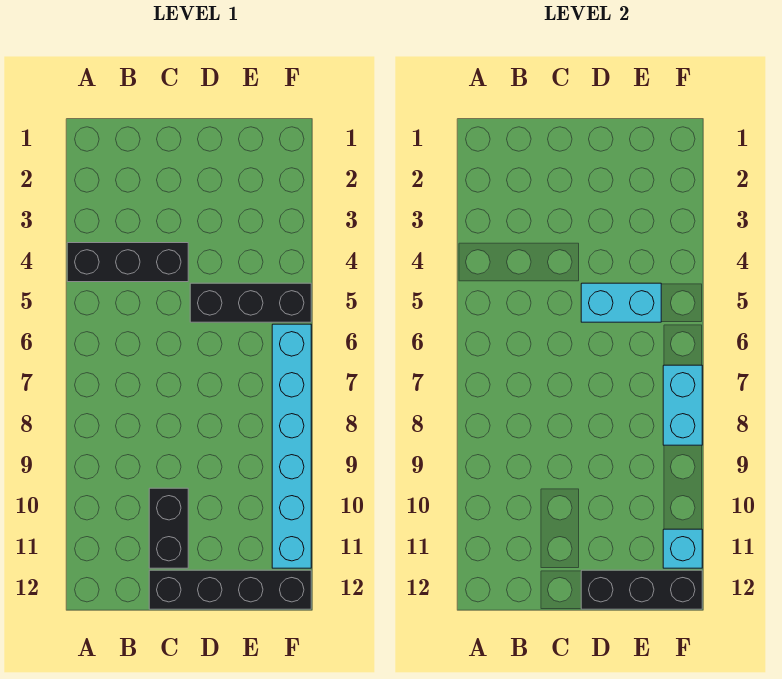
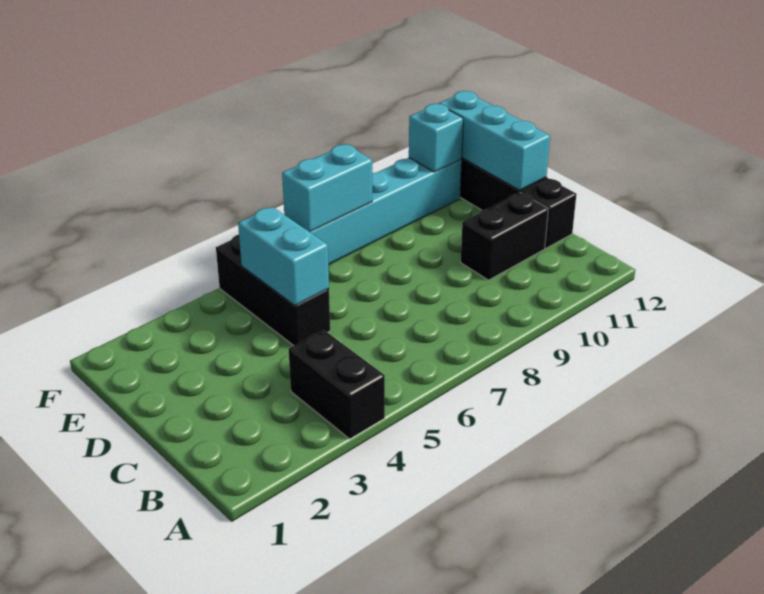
black brick A4:C4 level 1 -> black brick A4:B4 level 1
black brick D12:F12 level 2 -> cyan brick D12:F12 level 2

